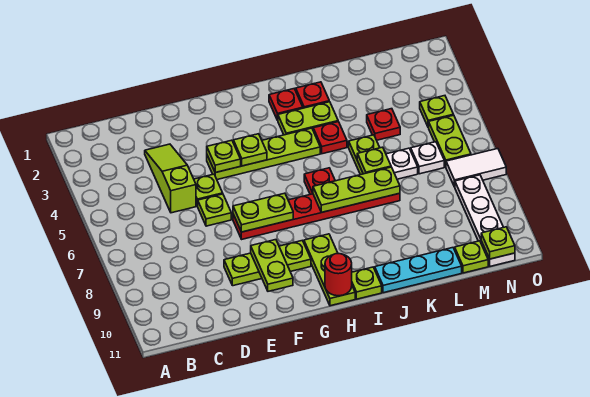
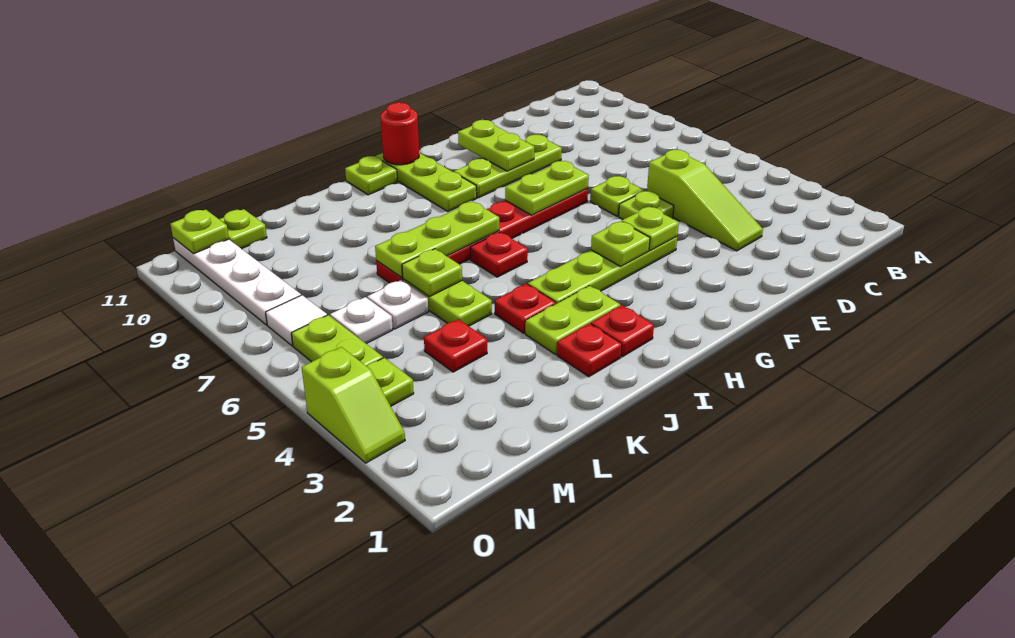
cyan plate J11:L11 level 1 -> none
white tile N7:O7 level 1 -> white tile N7 level 1
none -> lime slope O3:O4 level 1 top 4

